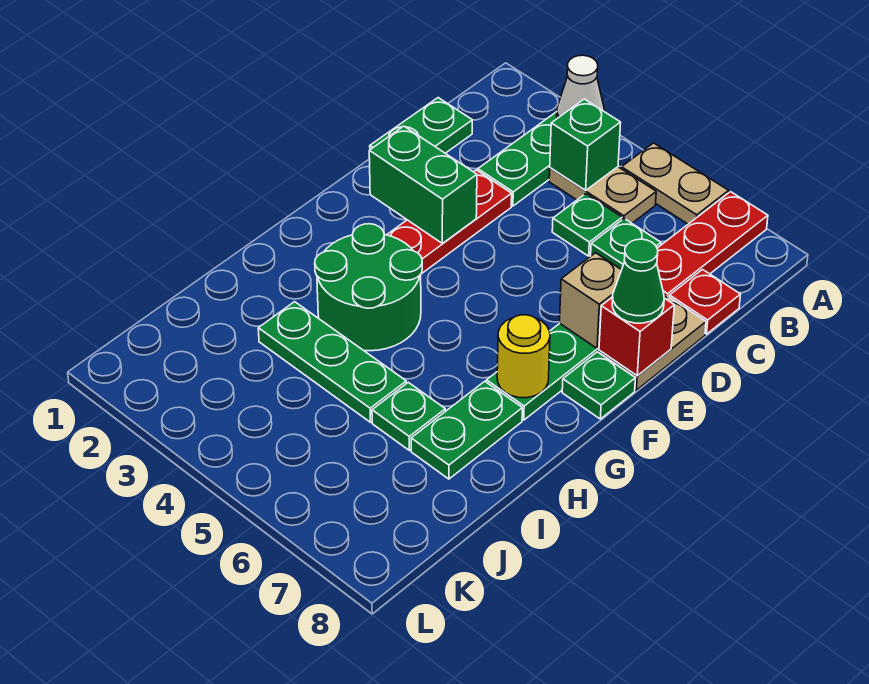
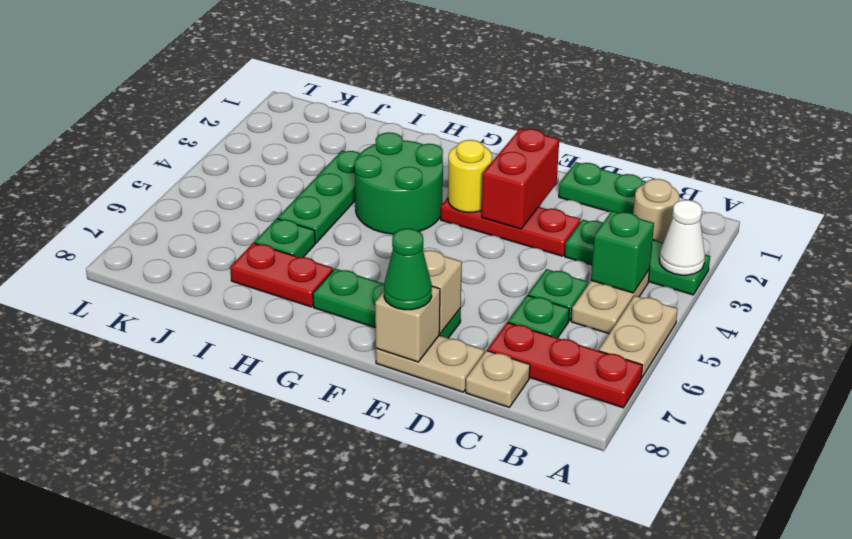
none -> tan round brick B2 level 1
red plate C8 level 1 -> tan plate C8 level 1
green brick E2:E3 level 2 -> red brick E2:E3 level 2
red brick E8 level 2 -> tan brick E8 level 2
green plate F8 level 1 -> none
yellow round brick G7 level 2 -> yellow round brick F3 level 2
green plate H7:I7 level 1 -> red plate H7:I7 level 1

